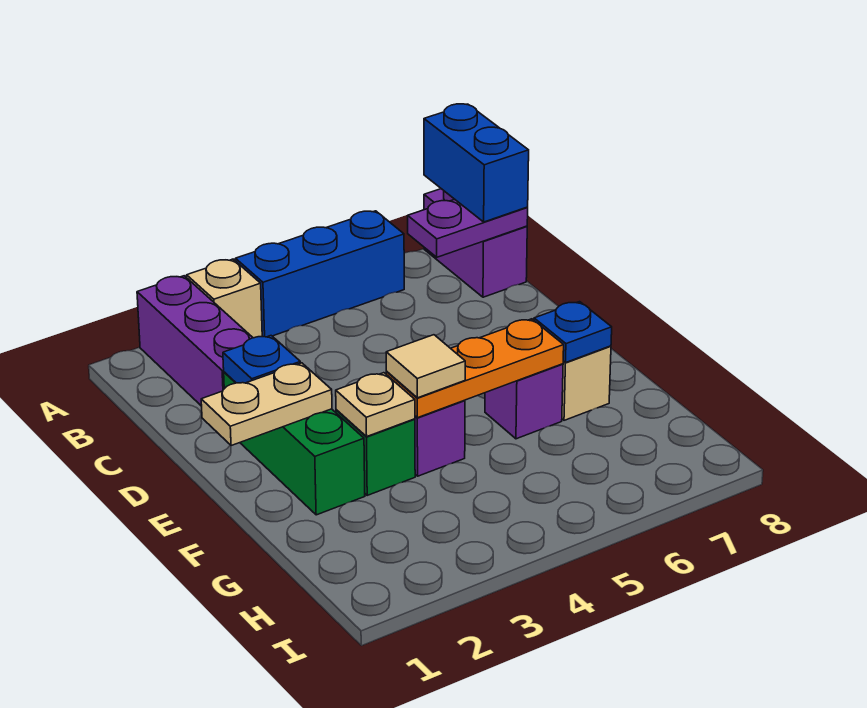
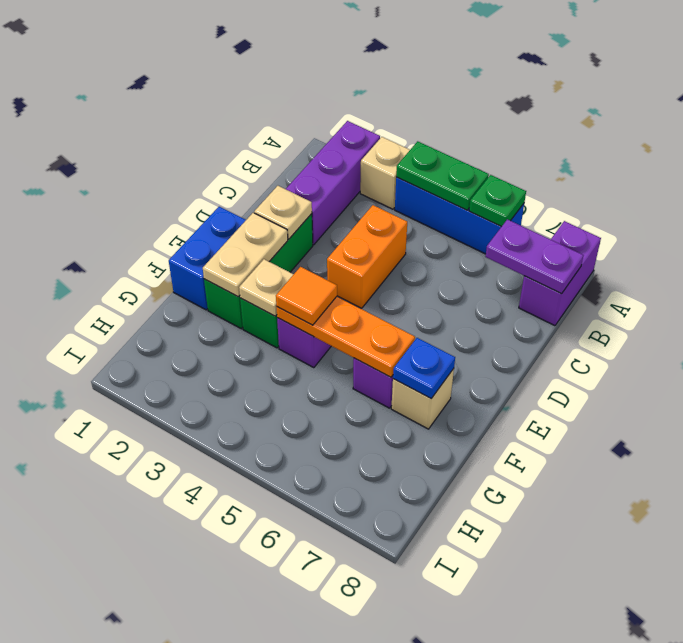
none -> green plate A4:A5 level 2
none -> green plate A6 level 2
blue brick A8:B8 level 3 -> blue brick E1:F1 level 1
none -> orange brick C4:D4 level 1
blue plate D2 level 2 -> tan plate D2 level 2
tan plate E1:E2 level 2 -> tan plate E2:F2 level 2
tan tile F4 level 3 -> orange tile F4 level 3

